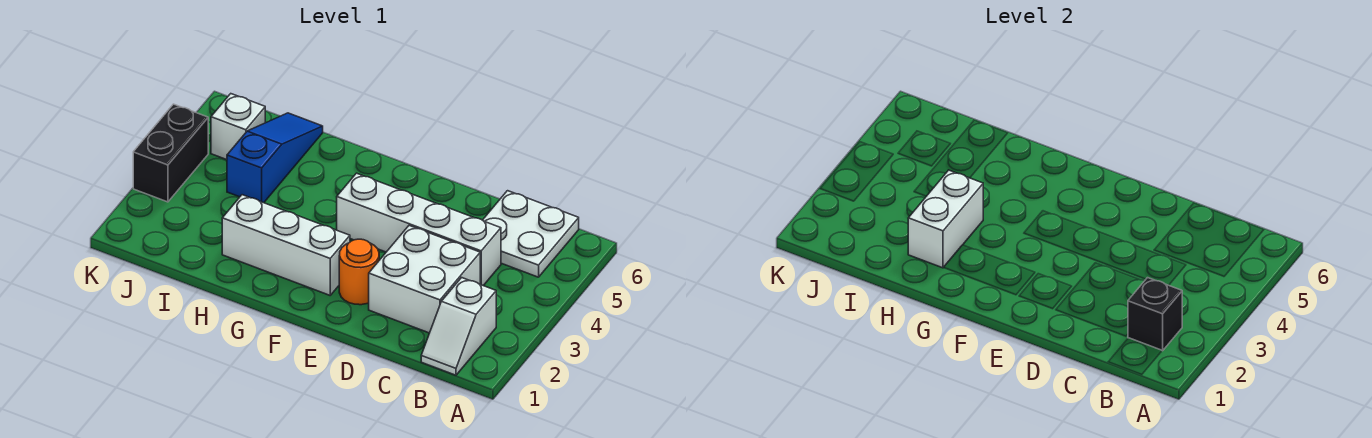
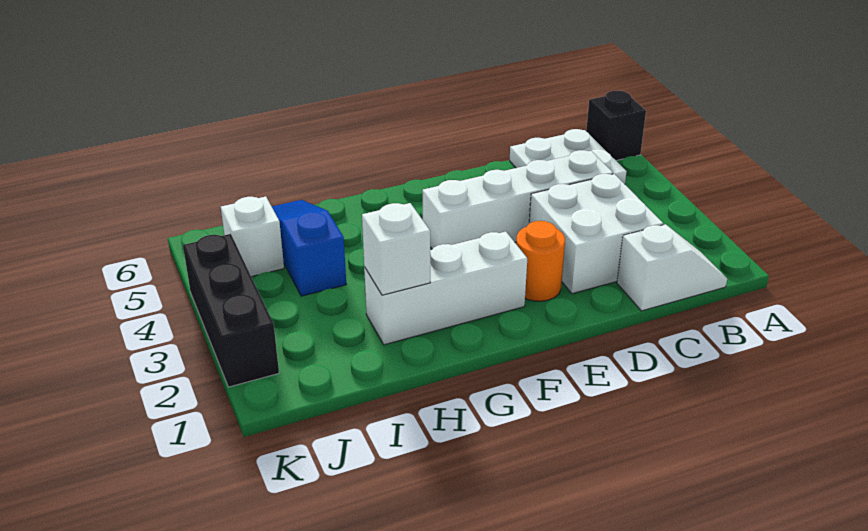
white slope B1:B2 level 1 top 2 -> white slope B1:C1 level 1 top C
black brick B2 level 2 -> black brick A6 level 1
white brick H2:H3 level 2 -> white brick H2 level 2
black brick K3:K4 level 1 -> black brick K2:K4 level 1

